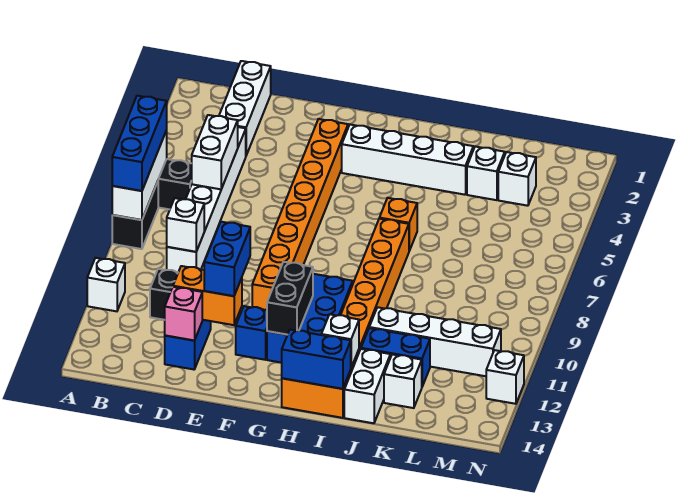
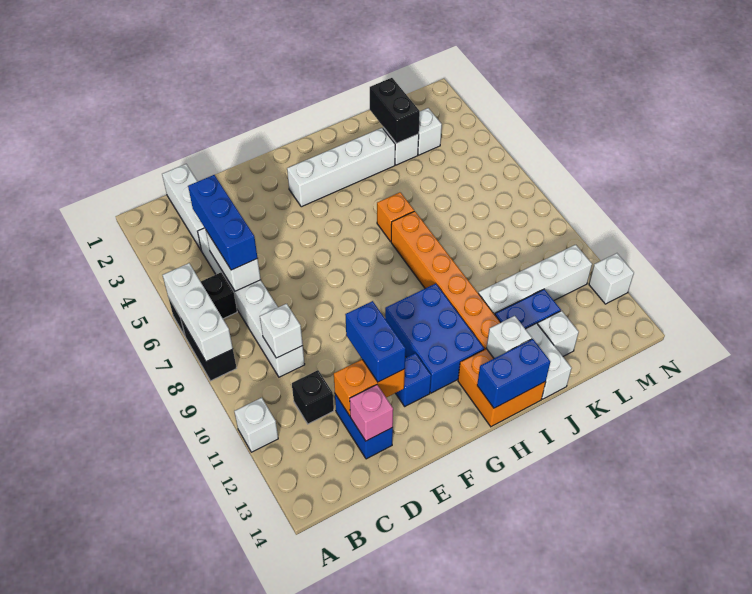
blue brick A6:A8 level 3 -> blue brick C4:C6 level 3
orange brick F3:F10 level 1 -> none
black brick G11:G12 level 2 -> black brick K2:K3 level 2

